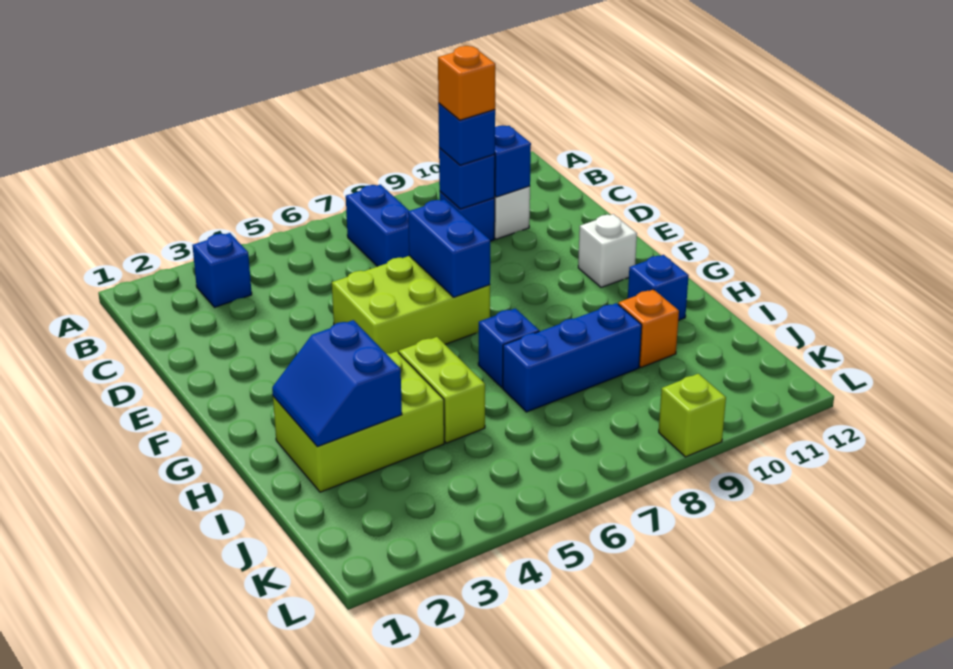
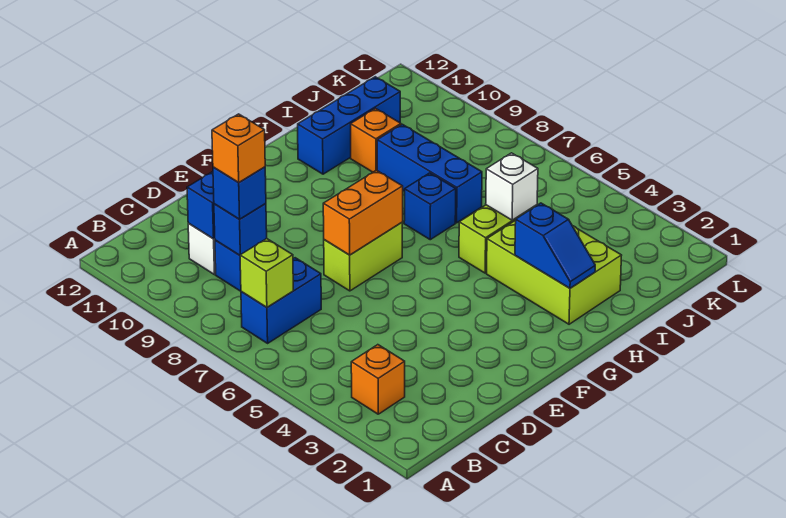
blue brick B3 level 1 -> orange brick B3 level 1
lime brick E5:F7 level 1 -> lime brick E7:F7 level 1
blue brick E7:F7 level 2 -> orange brick E7:F7 level 2
white brick F11 level 1 -> white brick I5 level 2
blue slope H2:I3 level 2 top 3 -> blue slope H2:H3 level 2 top 3
blue brick H11 level 1 -> blue brick H11:J11 level 1
lime brick L9 level 1 -> lime brick B7 level 2

